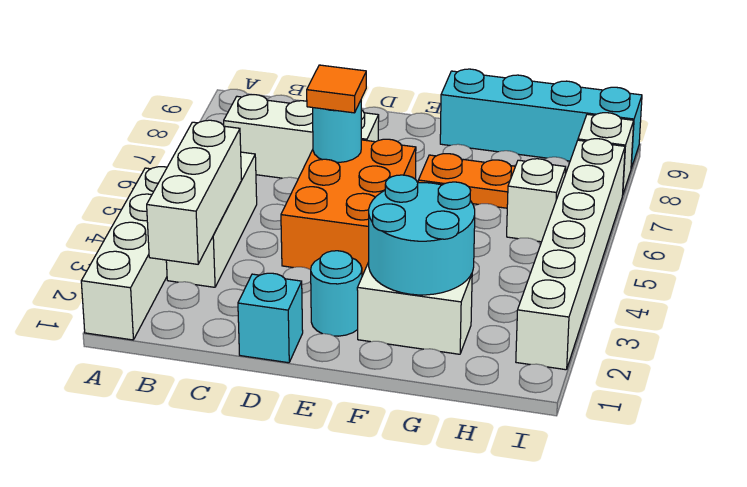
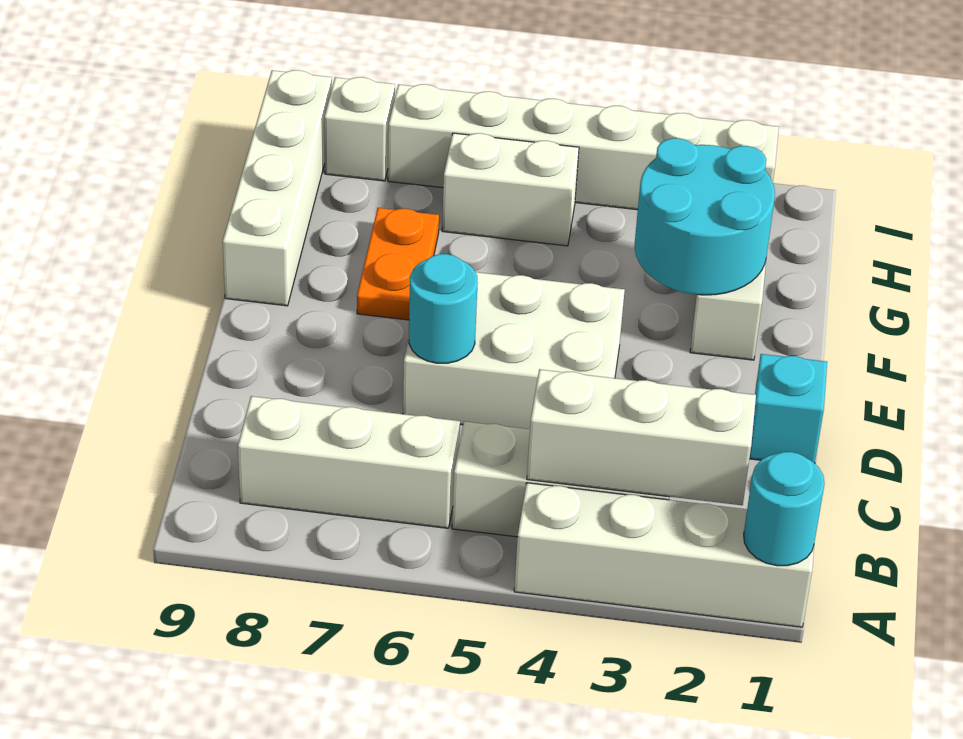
white brick B7:D7 level 1 -> white brick B6:B8 level 1
orange brick D4:E6 level 1 -> white brick D4:E6 level 1
orange tile D6 level 3 -> none
cyan round brick E2 level 1 -> cyan round brick A1 level 2
cyan brick F9:I9 level 1 -> white brick F9:I9 level 1
white brick H6 level 1 -> white brick H5:H6 level 1

